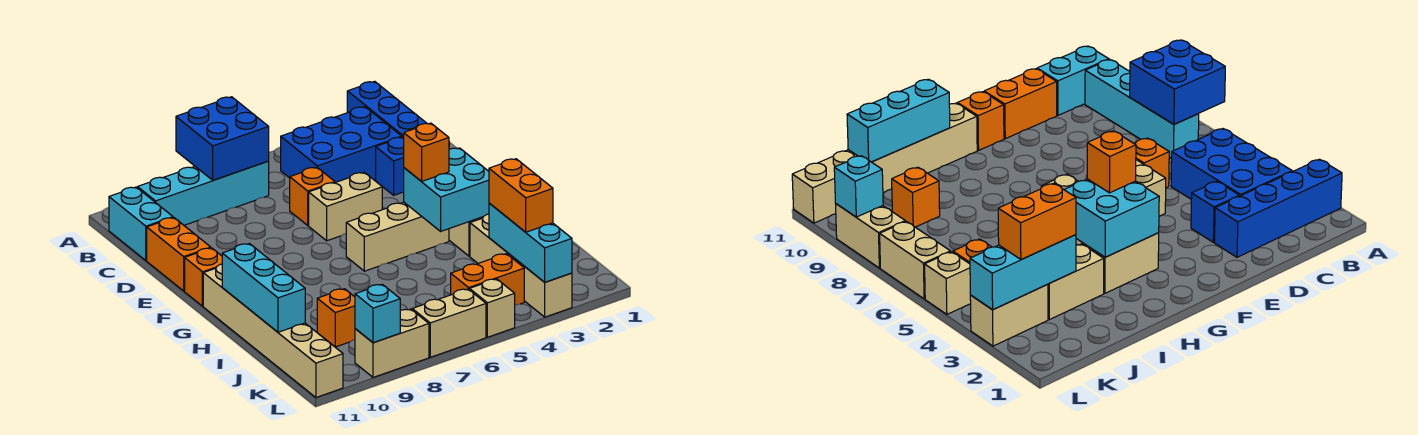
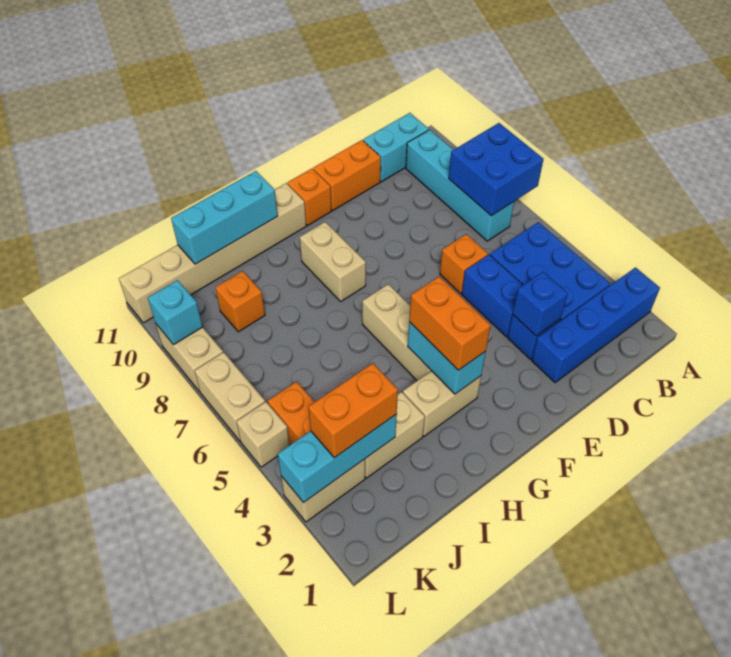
none -> blue brick D3 level 2
none -> blue brick D4:D5 level 1
tan brick E5:E6 level 1 -> tan brick G8:G9 level 1
cyan brick G3:H4 level 2 -> cyan brick G3:G4 level 2
orange brick G4 level 3 -> orange brick G3:G4 level 3

